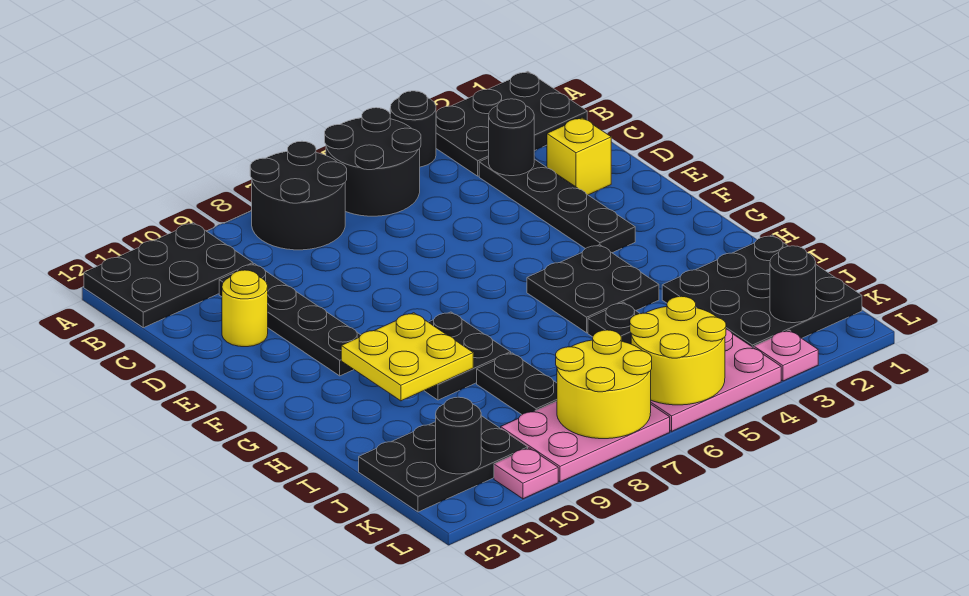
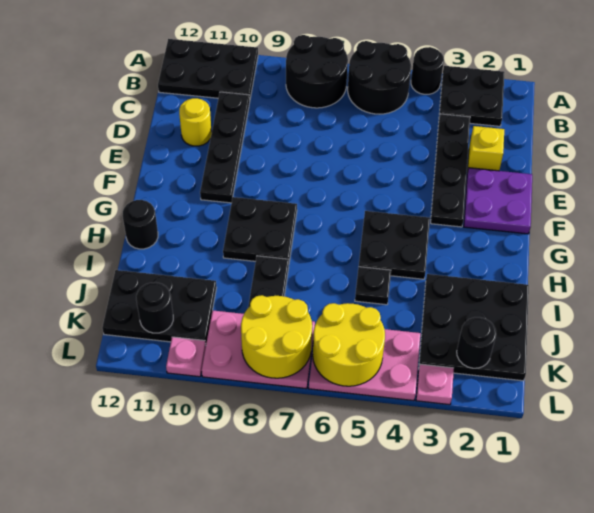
black plate A1:B3 level 1 -> black plate A2:B3 level 1
black round brick C3 level 2 -> black round brick H12 level 1
none -> purple plate E1:F2 level 1
yellow plate G9:H10 level 2 -> none

